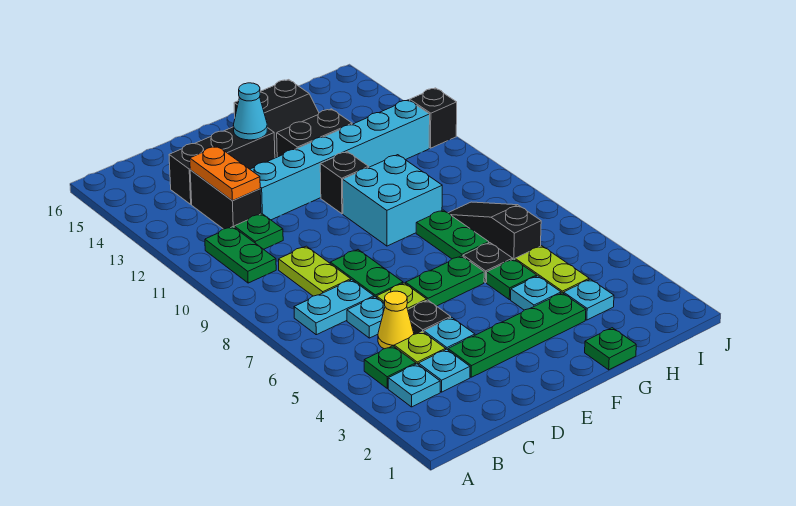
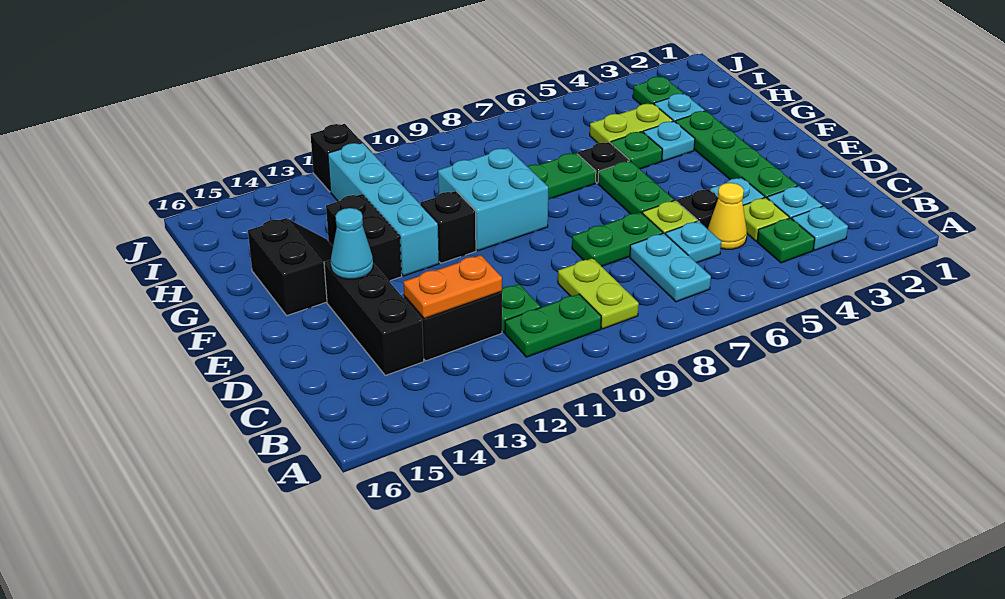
lime plate C8:C9 level 1 -> lime plate B9:C9 level 1
cyan brick D12:I12 level 1 -> cyan brick F12:I12 level 1
green plate G1 level 1 -> green plate I3 level 1
black slope H6:H8 level 1 top 6 -> none

